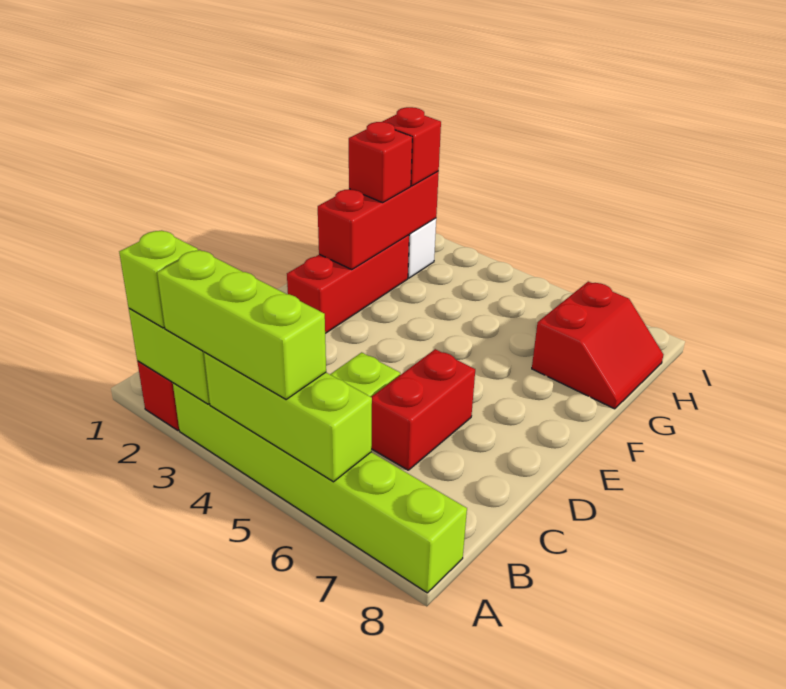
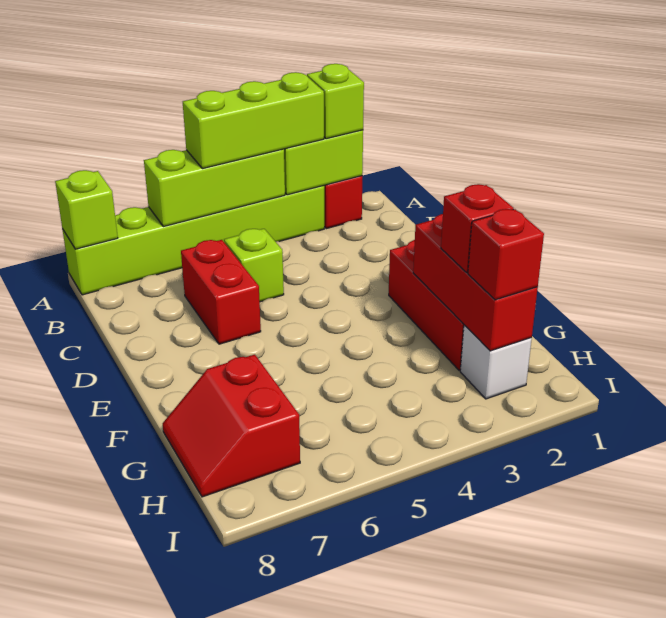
none -> lime brick A8 level 2

